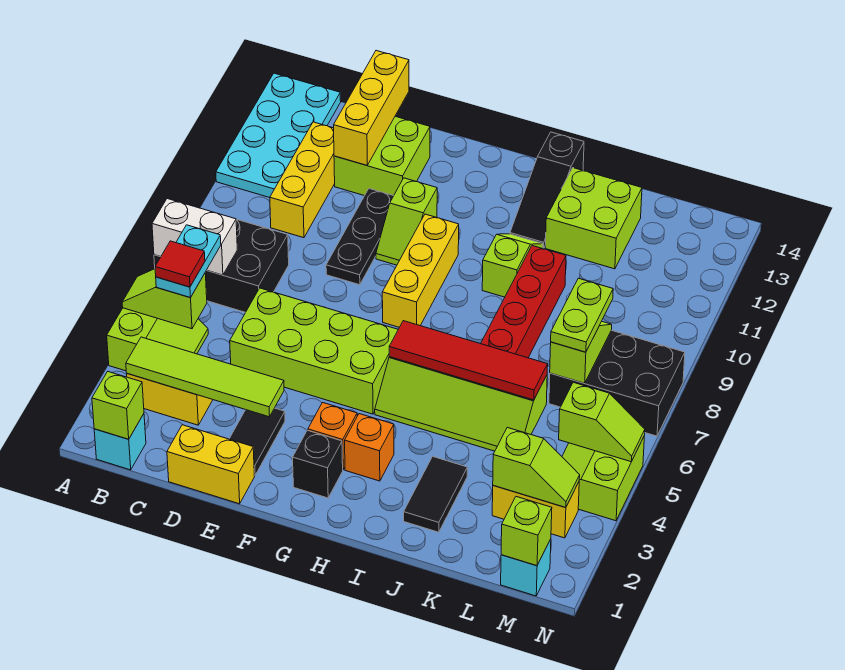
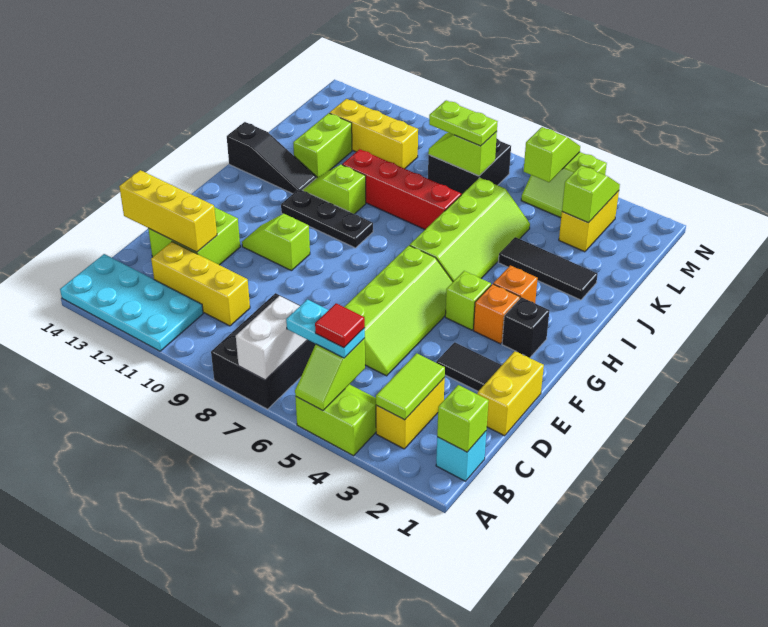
lime tile B3:E3 level 2 -> lime tile B3:C3 level 2
lime brick D5:G6 level 1 -> lime slope D5:G6 level 1 top 6
black plate E9:E11 level 1 -> black plate H9:H11 level 1
lime slope F10:F11 level 1 top 11 -> lime slope F10:F11 level 1 top 10
yellow brick G8:G10 level 1 -> yellow brick L10:L12 level 1
red tile H6:K6 level 2 -> none
black tile J2:J3 level 1 -> black tile J2:J4 level 1
lime brick J12:K13 level 1 -> lime brick J12:K12 level 1
black brick L7:N8 level 1 -> black brick L7:M8 level 1
cyan brick M1 level 1 -> none
lime brick M1 level 2 -> lime brick G4 level 1

